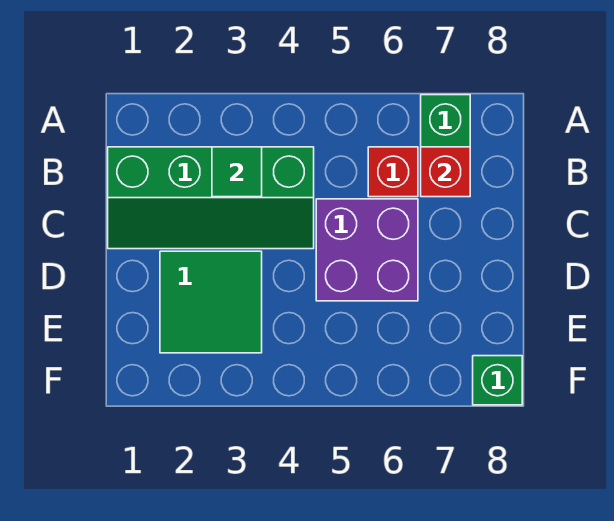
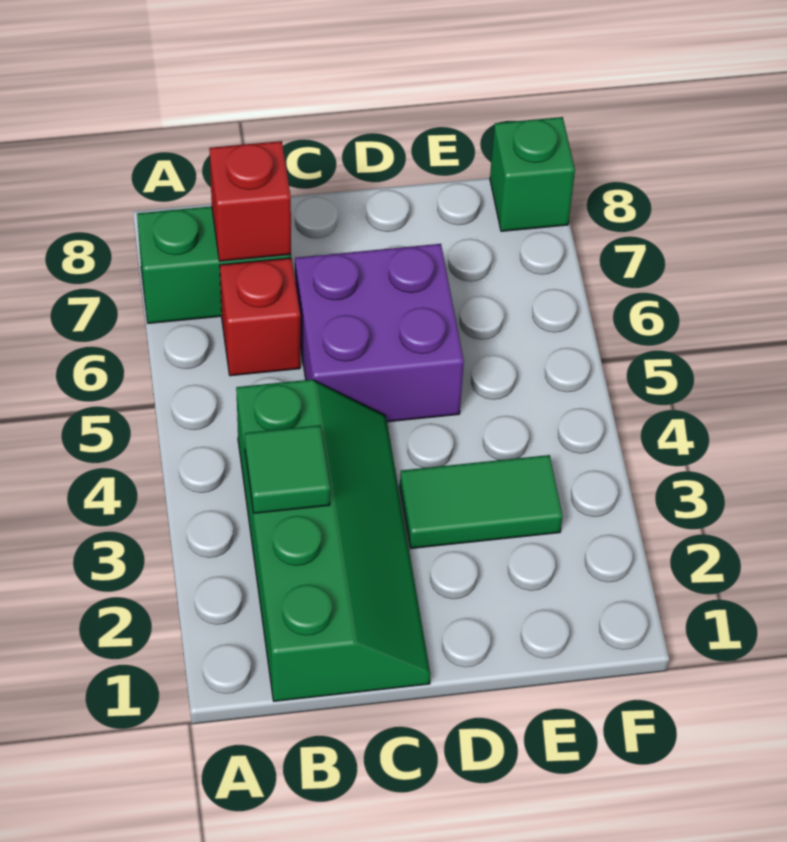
green tile D2:E3 level 1 -> green tile D3:E3 level 1

